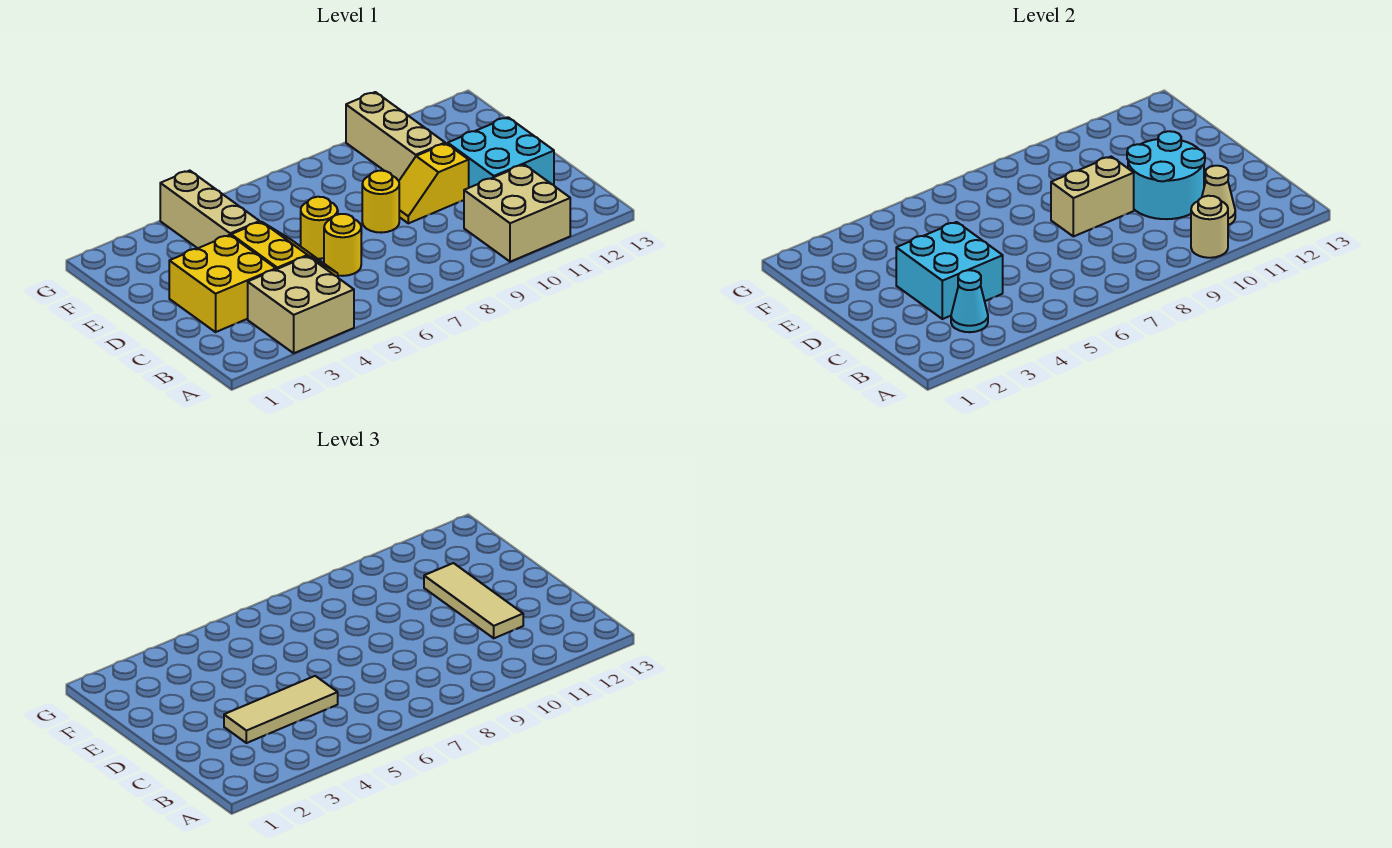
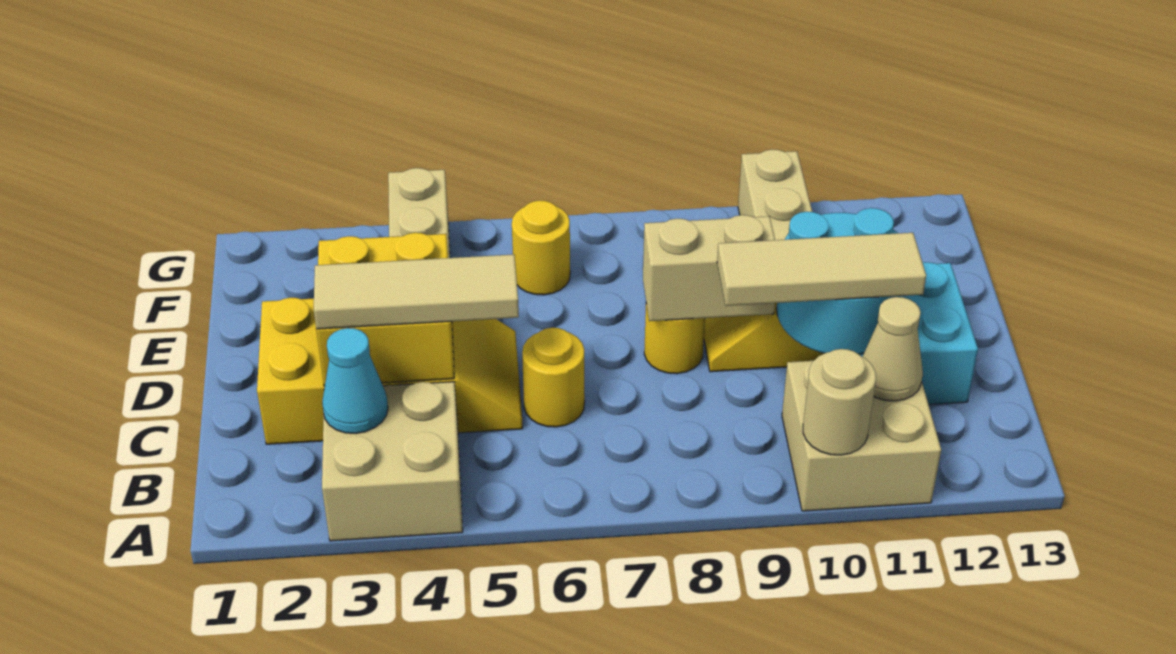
cyan brick C3:D4 level 2 -> yellow brick C3:D4 level 2
tan tile C11:E11 level 3 -> tan tile C9:C11 level 3
yellow round brick D6 level 1 -> yellow round brick F6 level 1

